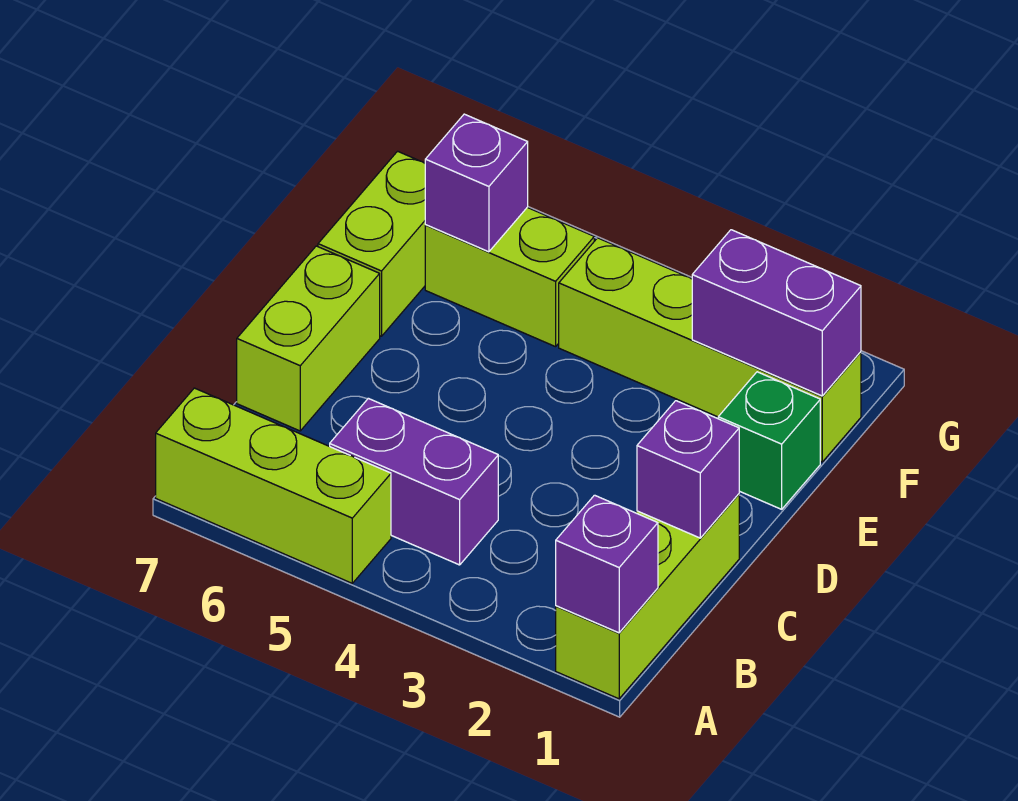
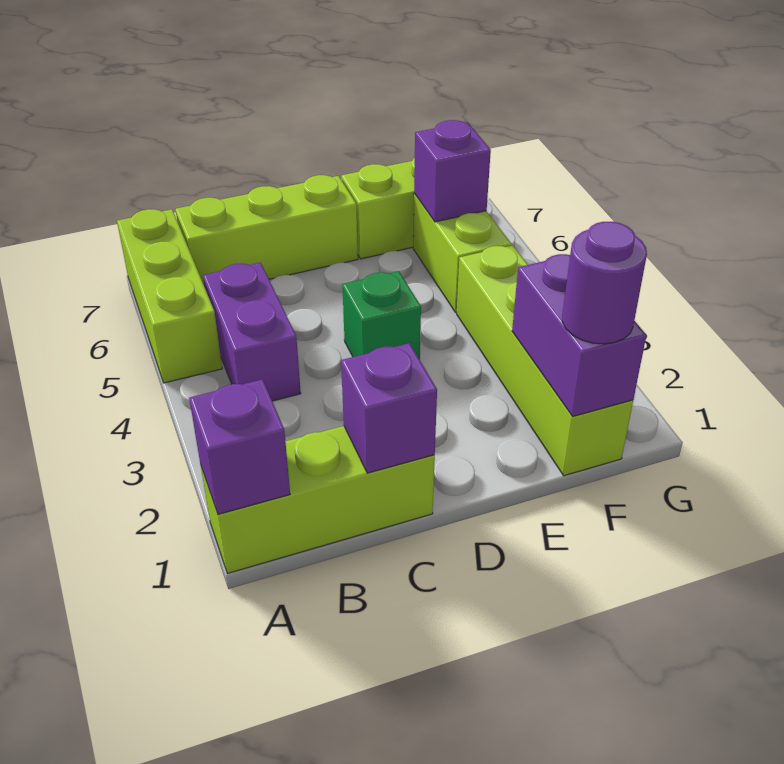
lime brick C7:D7 level 1 -> lime brick B7:D7 level 1
green brick E1 level 1 -> green brick D4 level 1
none -> purple round brick F1 level 3

